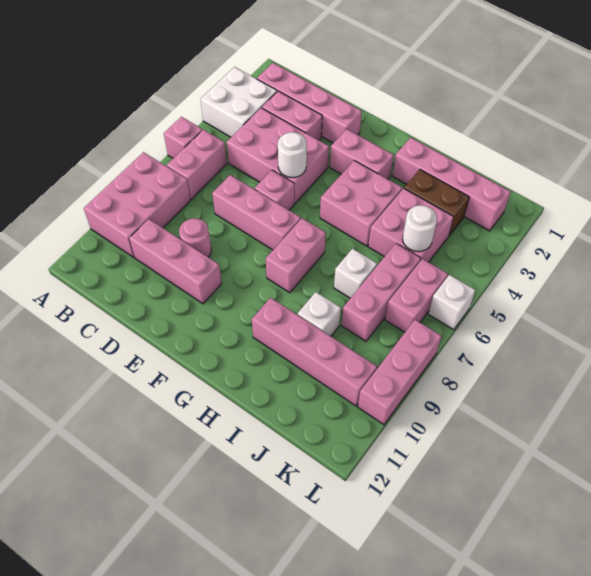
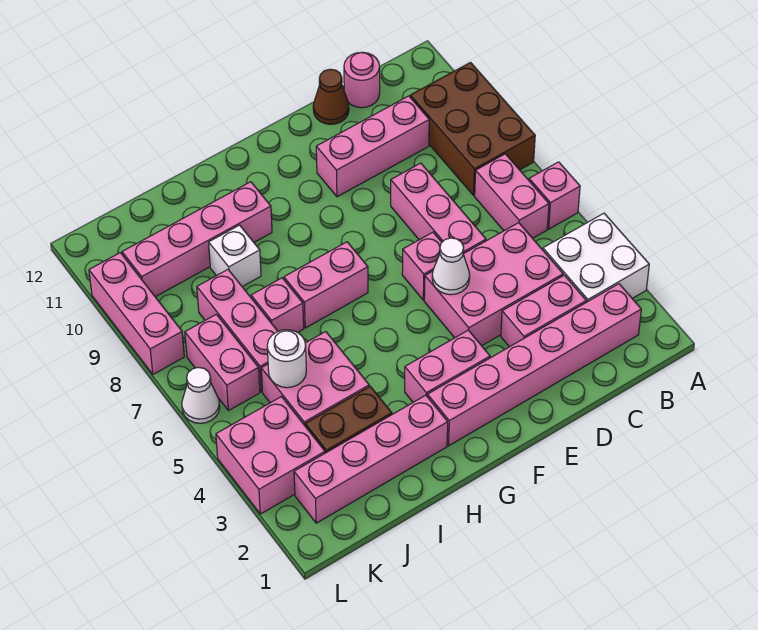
pink brick A8:B10 level 1 -> brown brick A8:B10 level 1
pink brick B2:E2 level 1 -> pink brick B2:G2 level 1
pink brick D7:F7 level 1 -> pink brick D6:D8 level 1
pink round brick D9 level 1 -> pink round brick C12 level 1
none -> brown cone D12 level 1
white round brick E5 level 2 -> white cone E5 level 2
pink brick G4:H5 level 1 -> pink brick K3:L4 level 1
pink brick G7:G8 level 1 -> pink brick G7:H7 level 1
white brick I7 level 1 -> pink brick I7 level 1
white brick L6 level 1 -> white cone L6 level 1

